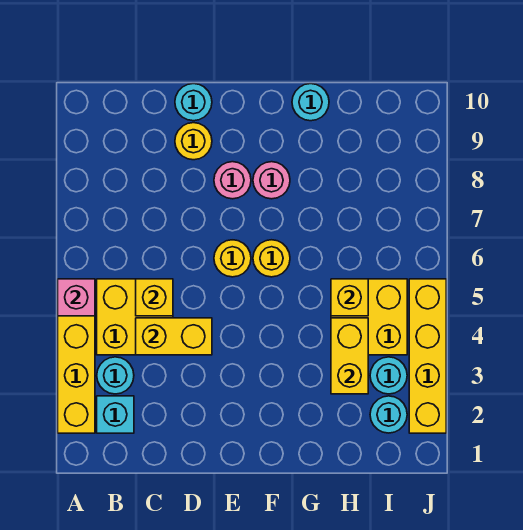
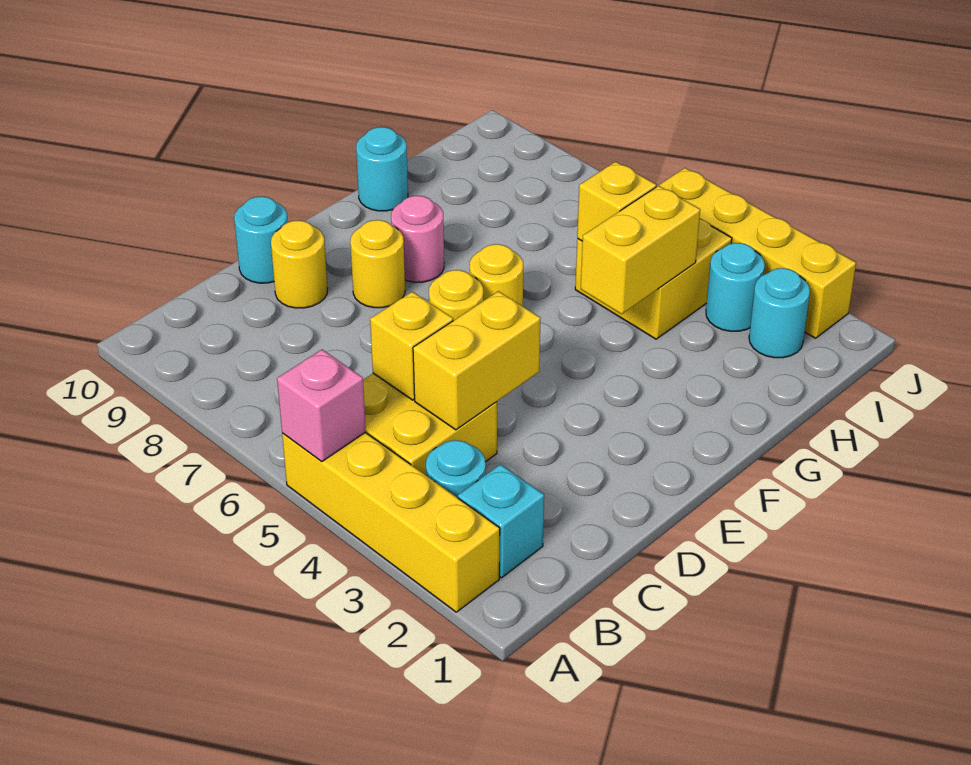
pink round brick E8 level 1 -> yellow round brick E8 level 1
yellow brick H3:H4 level 2 -> yellow brick G4:H4 level 2

